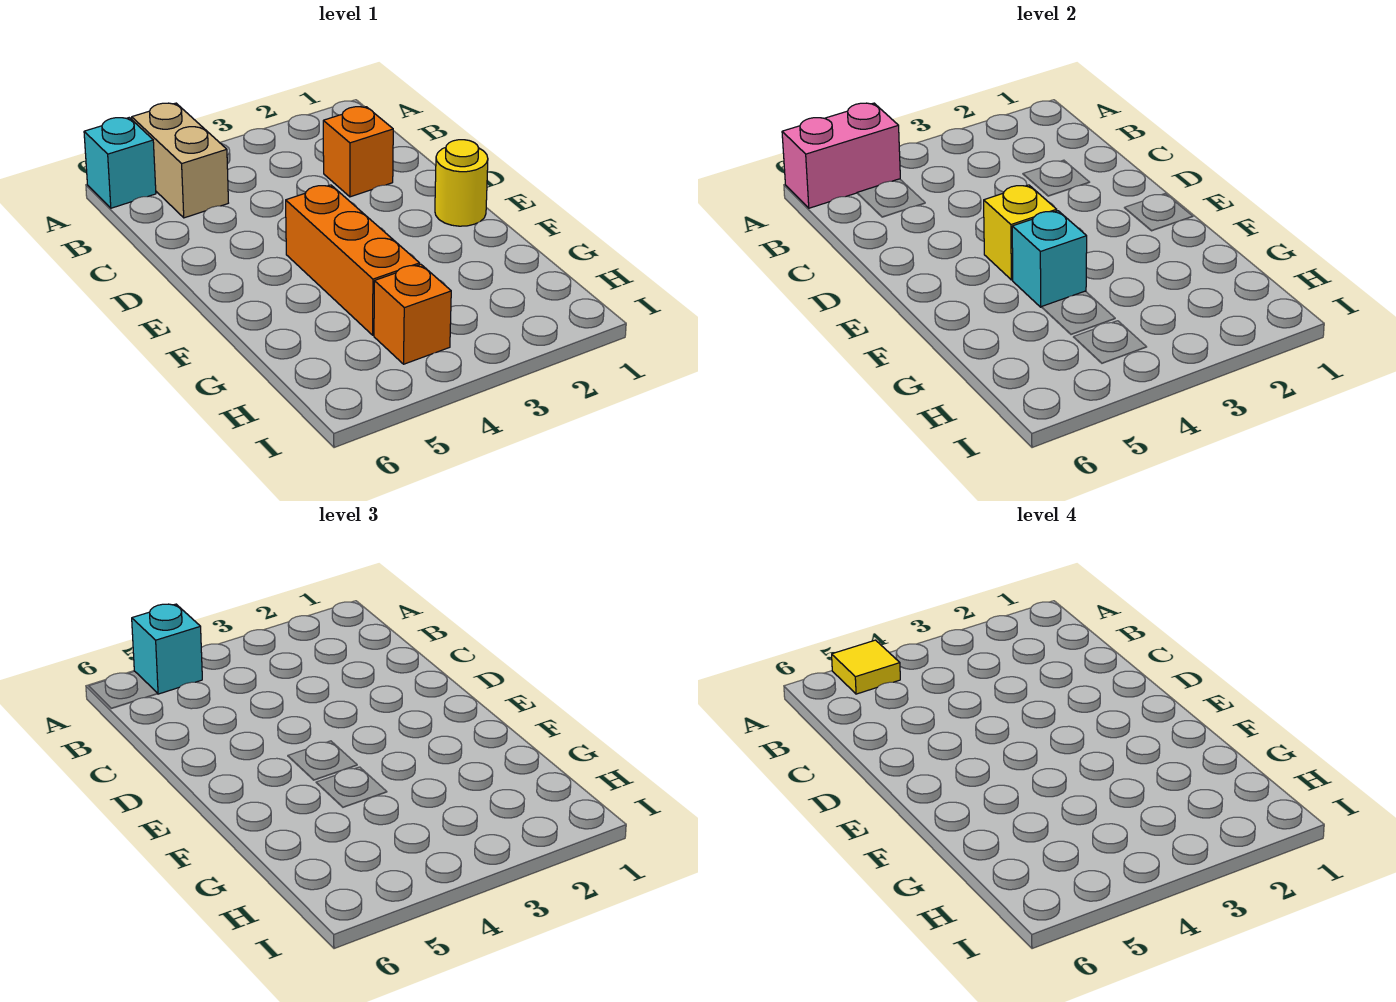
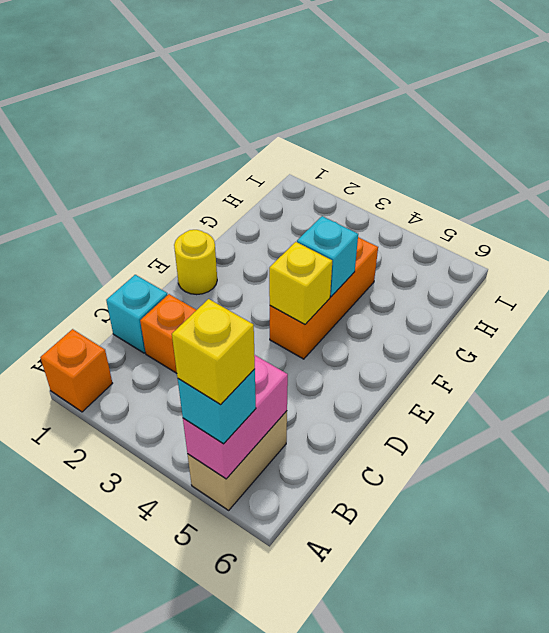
pink brick A5:A6 level 2 -> pink brick A5:B5 level 2
yellow tile A5 level 4 -> yellow brick A5 level 4
cyan brick A6 level 1 -> cyan brick C1 level 1
orange brick H4 level 1 -> orange brick A1 level 1

